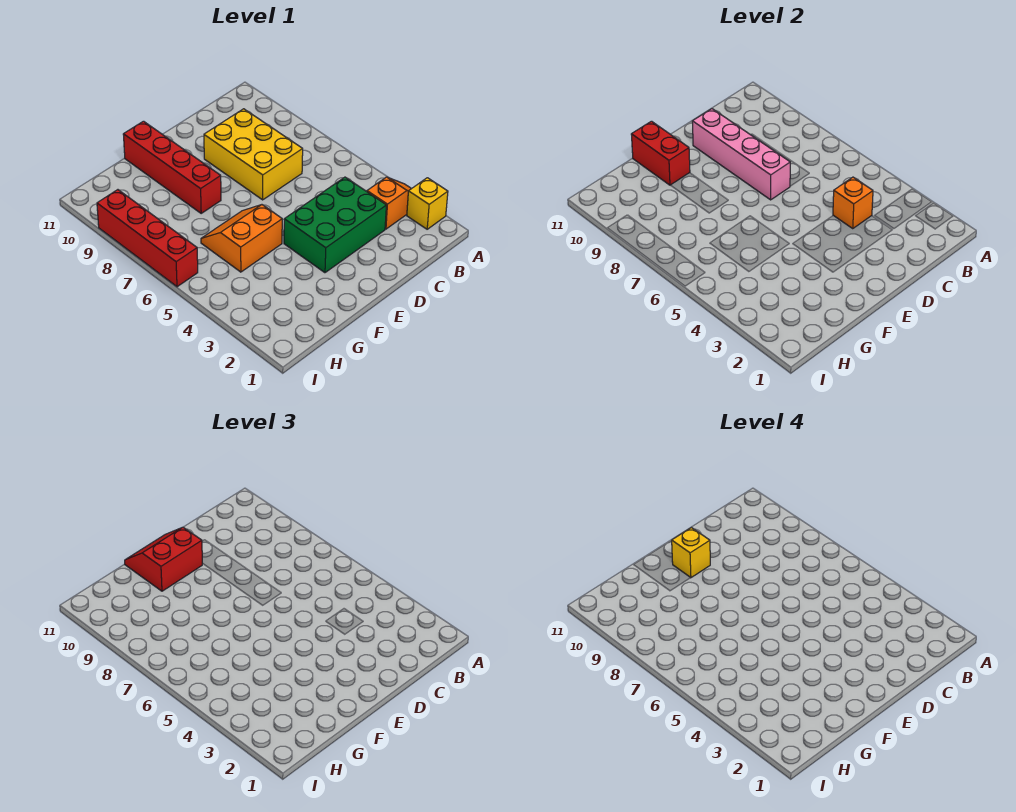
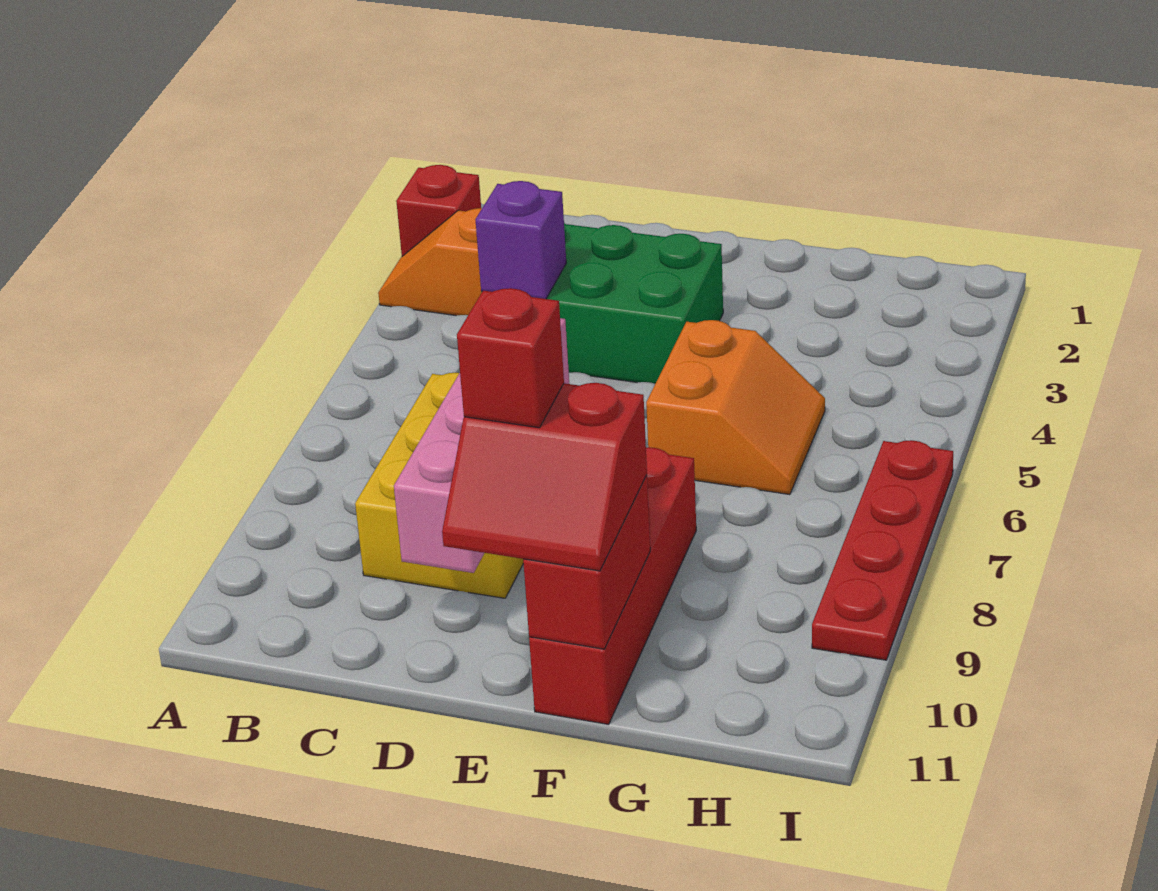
yellow brick A2 level 1 -> red brick A2 level 1
orange brick C4 level 2 -> purple brick C4 level 2
yellow brick E10 level 4 -> red brick E10 level 4
orange slope F5:G6 level 1 top 5 -> orange slope F5:G6 level 1 top F
red brick I6:I9 level 1 -> red plate I6:I9 level 1

